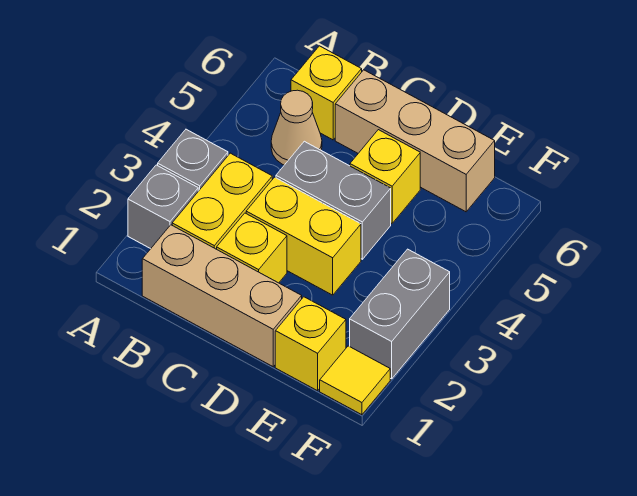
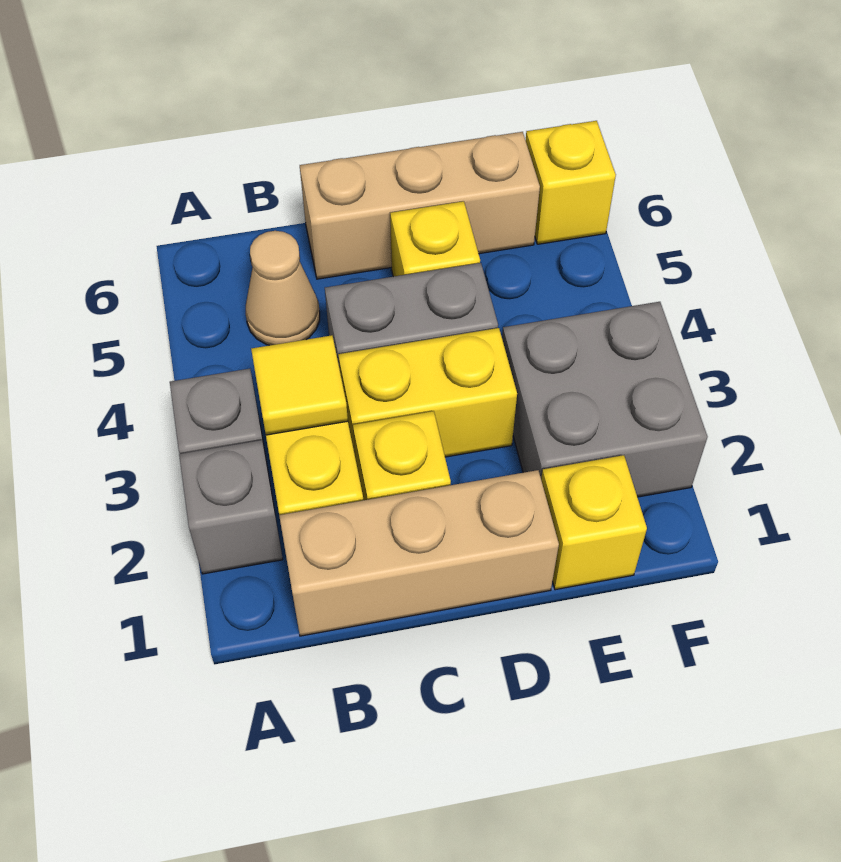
yellow brick B6 level 1 -> yellow brick F6 level 1
yellow tile F1 level 1 -> yellow tile B3 level 2
grey brick F2:F3 level 1 -> grey brick E2:F3 level 1

